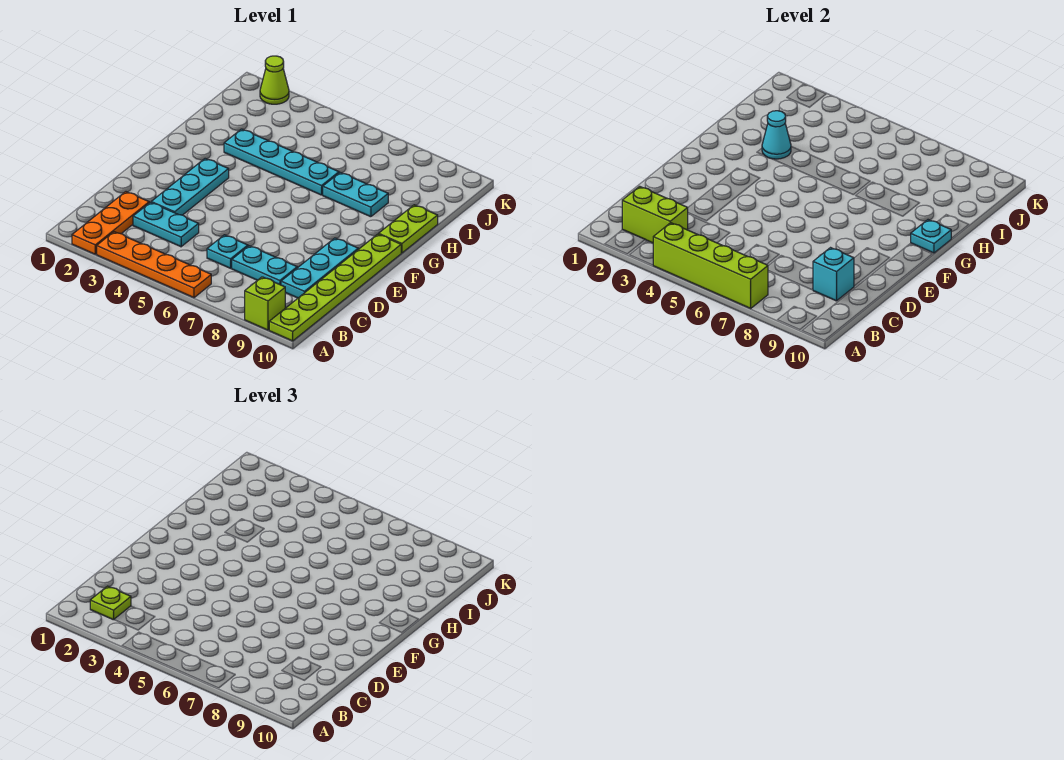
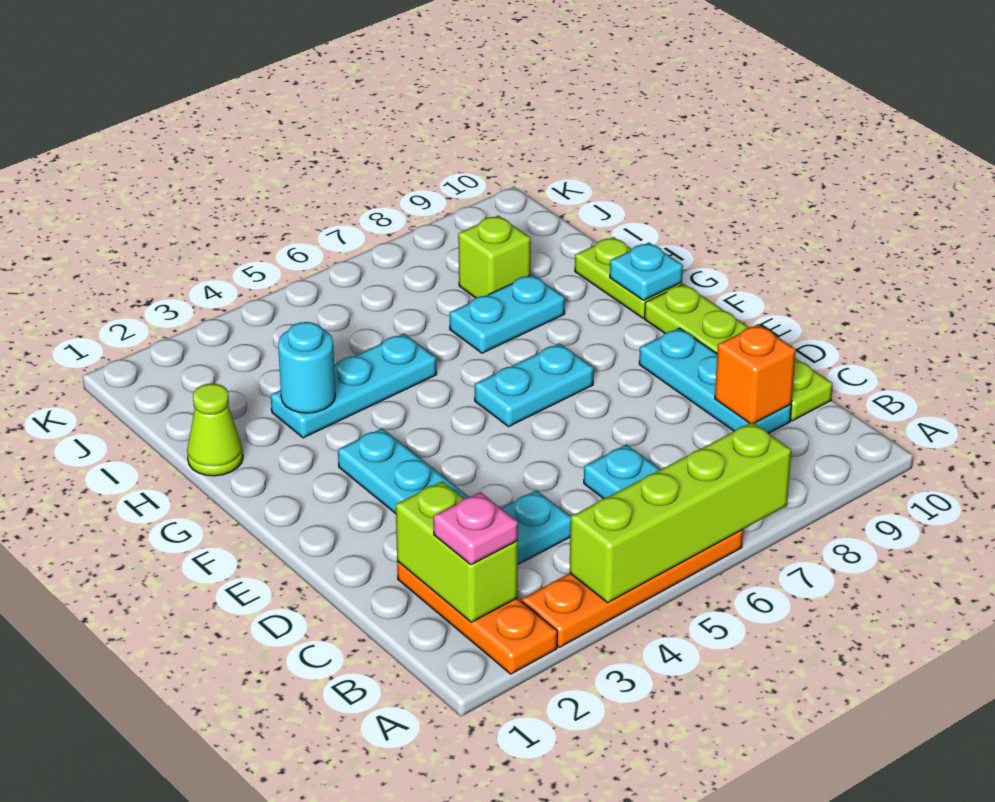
lime brick A9 level 1 -> lime brick I8 level 1
lime plate A10:F10 level 1 -> lime plate C10:F10 level 1
lime brick B2:B3 level 2 -> lime brick B2:C2 level 2
lime plate B2 level 3 -> pink plate B2 level 3
cyan plate C7:C8 level 1 -> cyan plate F6:F7 level 1
cyan brick C9 level 2 -> orange brick C9 level 2
cyan plate H3:H6 level 1 -> cyan plate H3:H5 level 1
cyan cone H3 level 2 -> cyan round brick H3 level 2
lime cone K2 level 1 -> lime cone H1 level 1

